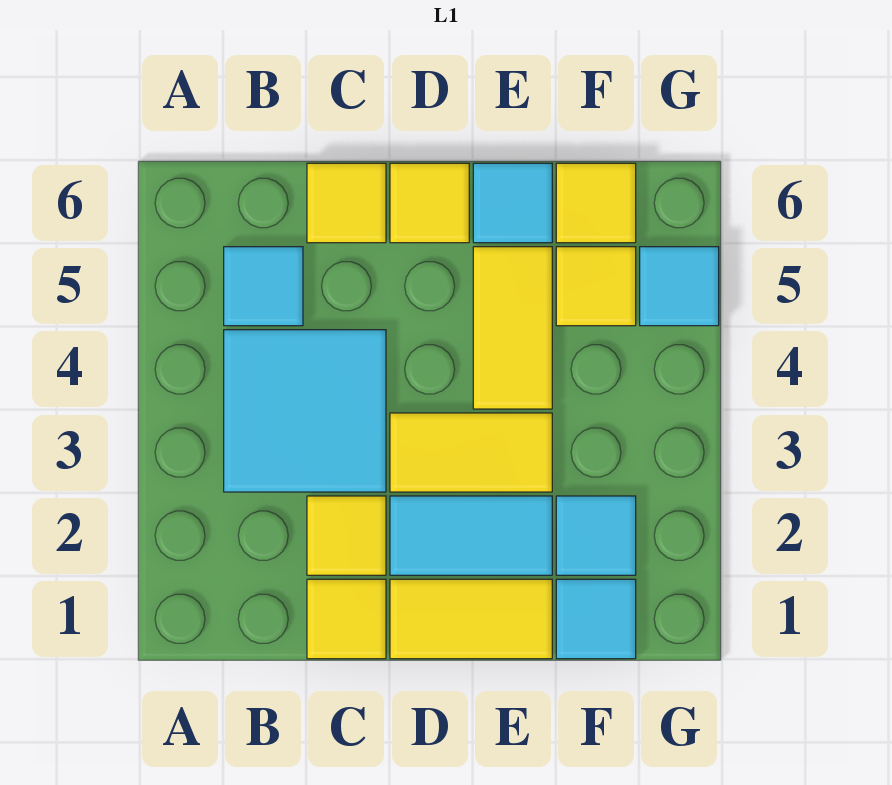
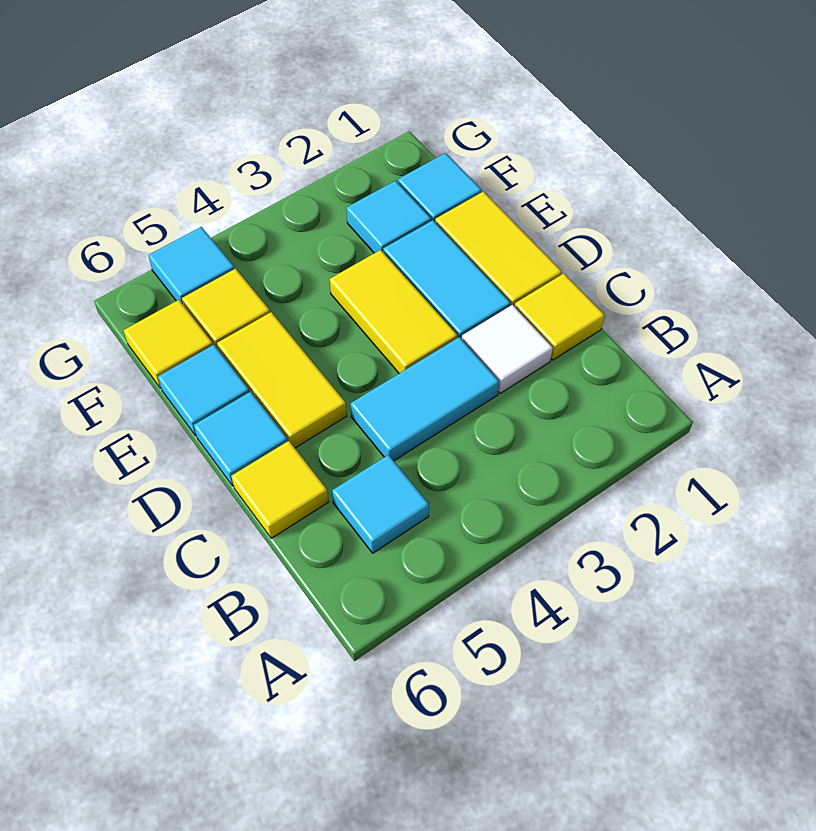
cyan tile B3:C4 level 1 -> cyan tile C3:C4 level 1
yellow tile C2 level 1 -> white tile C2 level 1
yellow tile D6 level 1 -> cyan tile D6 level 1
yellow tile E4:E5 level 1 -> yellow tile D5:E5 level 1

